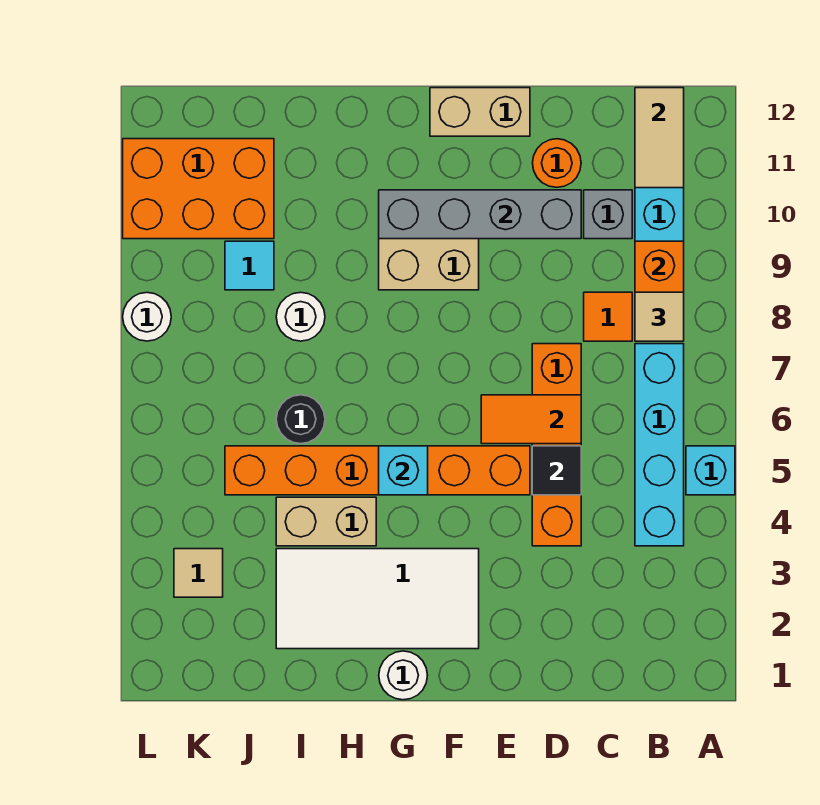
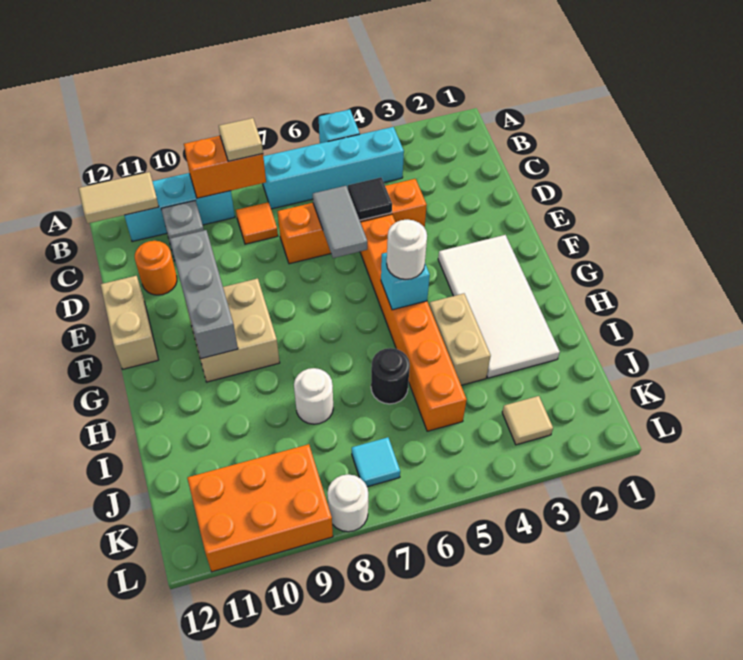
orange tile D6:E6 level 2 -> grey tile D6:E6 level 2
grey brick D10:G10 level 2 -> grey brick E10:G10 level 2
white round brick G1 level 1 -> white round brick G5 level 3
cyan tile J9 level 1 -> cyan tile K7 level 1
orange brick J10:L11 level 1 -> orange brick K9:L11 level 1

